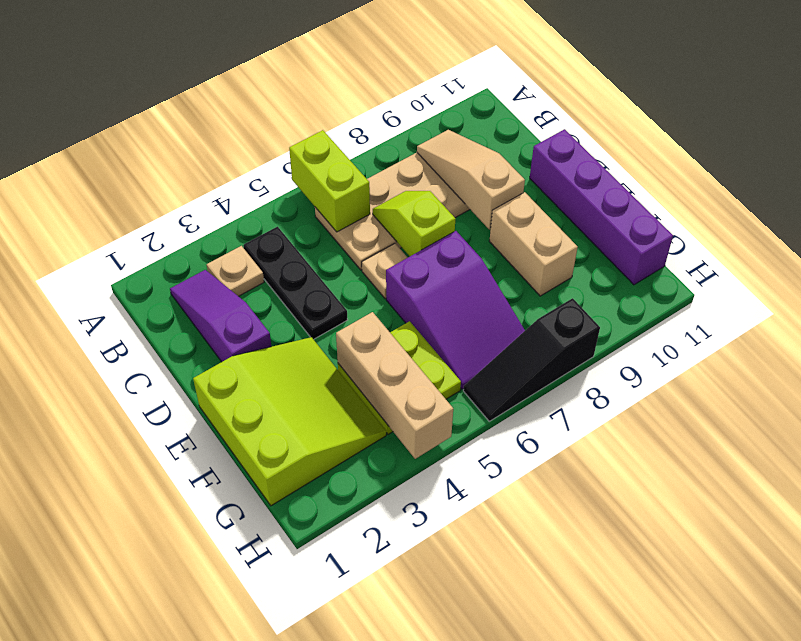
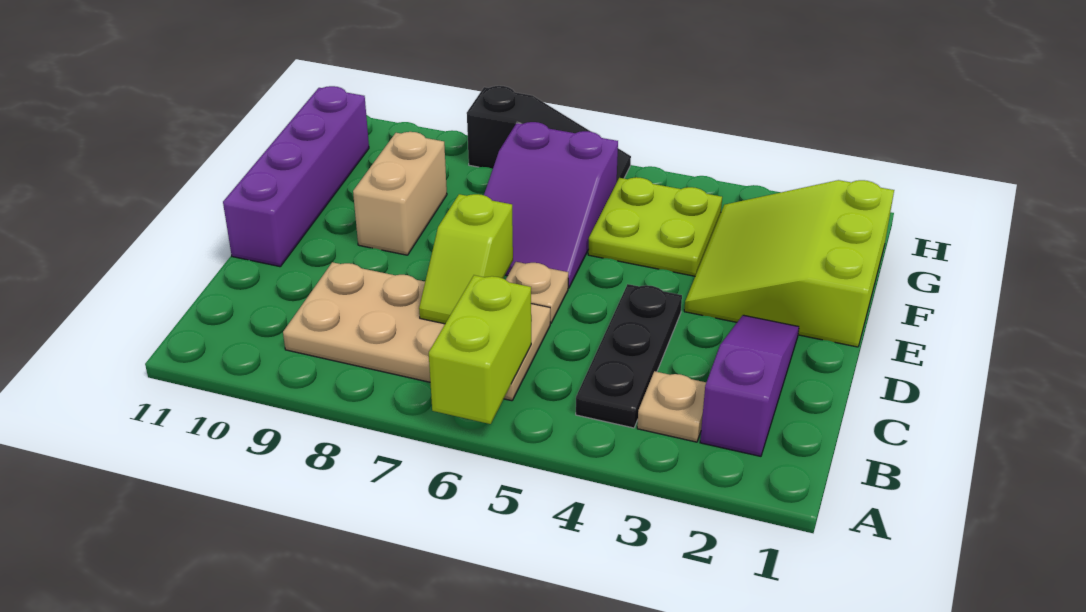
purple slope B2:D2 level 1 top D -> purple slope B2:D2 level 1 top B
tan slope B9:D9 level 2 top D -> none
purple slope E6:G7 level 1 top E -> purple slope E6:G7 level 1 top G
tan brick F4:H4 level 2 -> none

